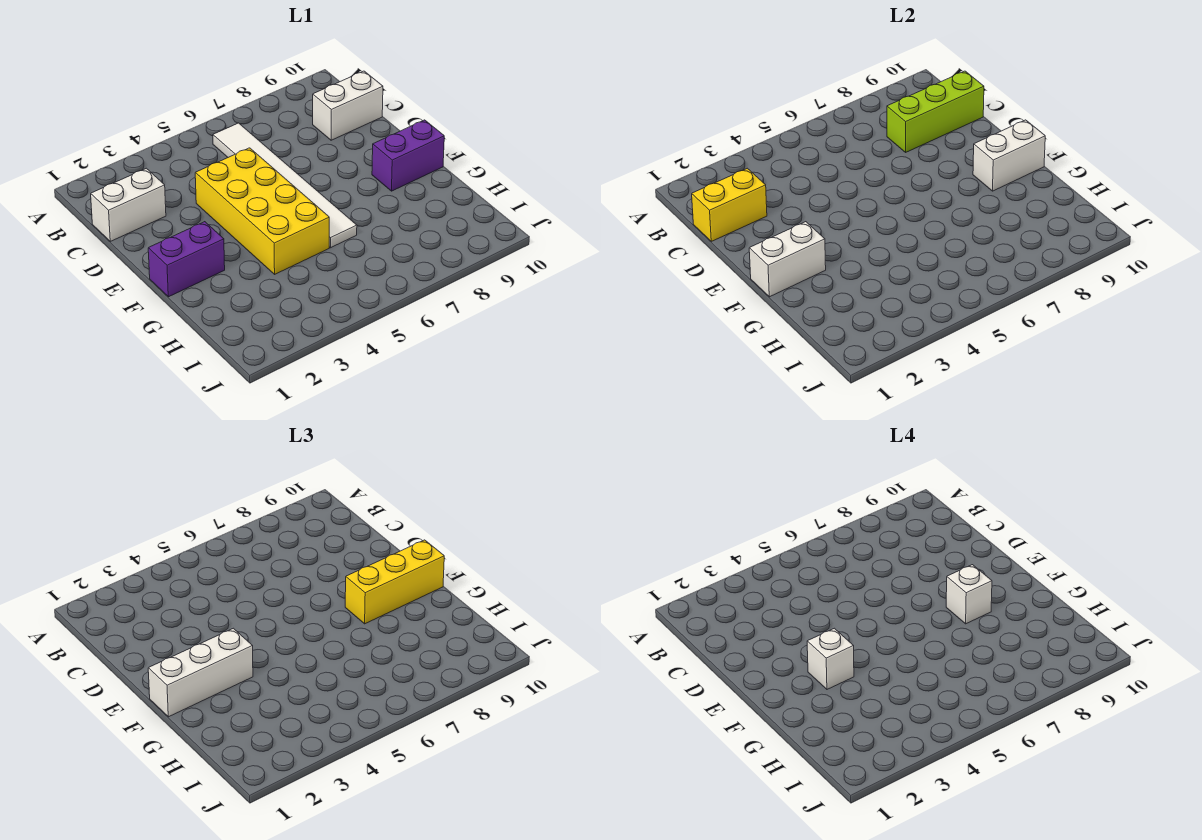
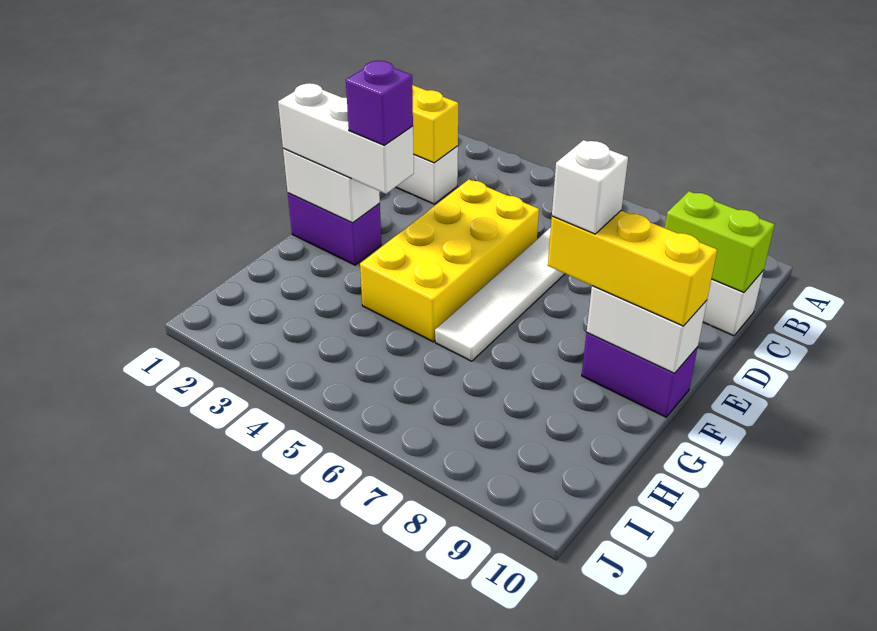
lime brick C8:C10 level 2 -> lime brick C9:C10 level 2
white brick F3 level 4 -> purple brick F3 level 4

